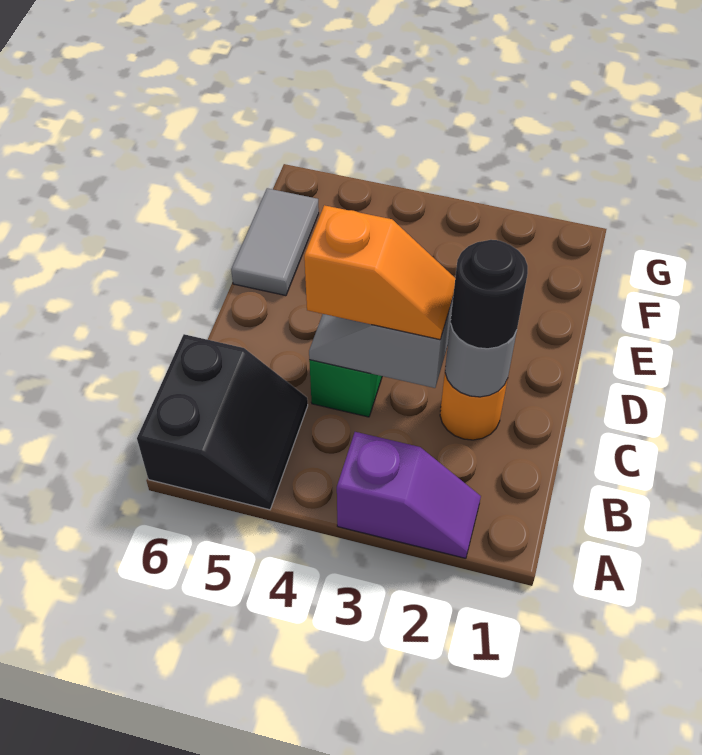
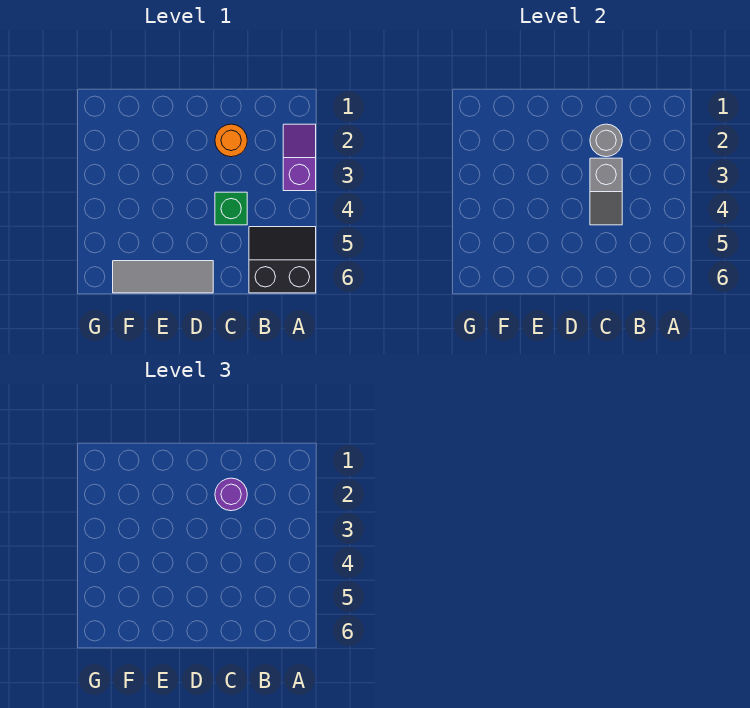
black round brick C2 level 3 -> purple round brick C2 level 3
orange slope C3:C4 level 3 top 4 -> none
grey tile E6:F6 level 1 -> grey tile D6:F6 level 1

